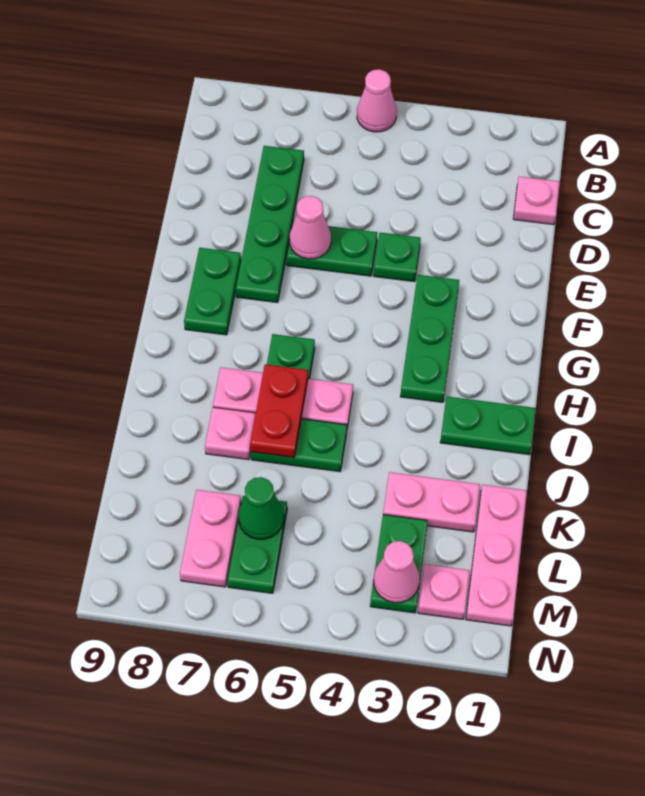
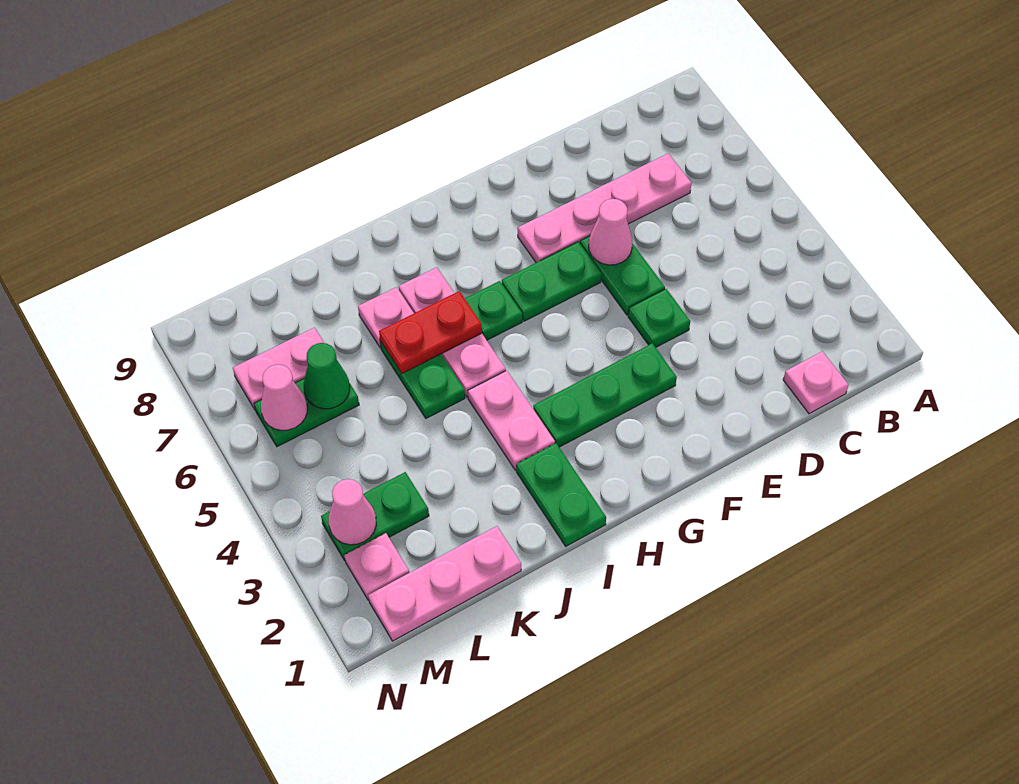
pink cone A5 level 1 -> pink cone M6 level 2
green plate C7:F7 level 1 -> pink plate C7:F7 level 1
green plate F8:G8 level 1 -> green plate F6:G6 level 1
pink plate K2:K3 level 1 -> pink plate I3:I4 level 1

